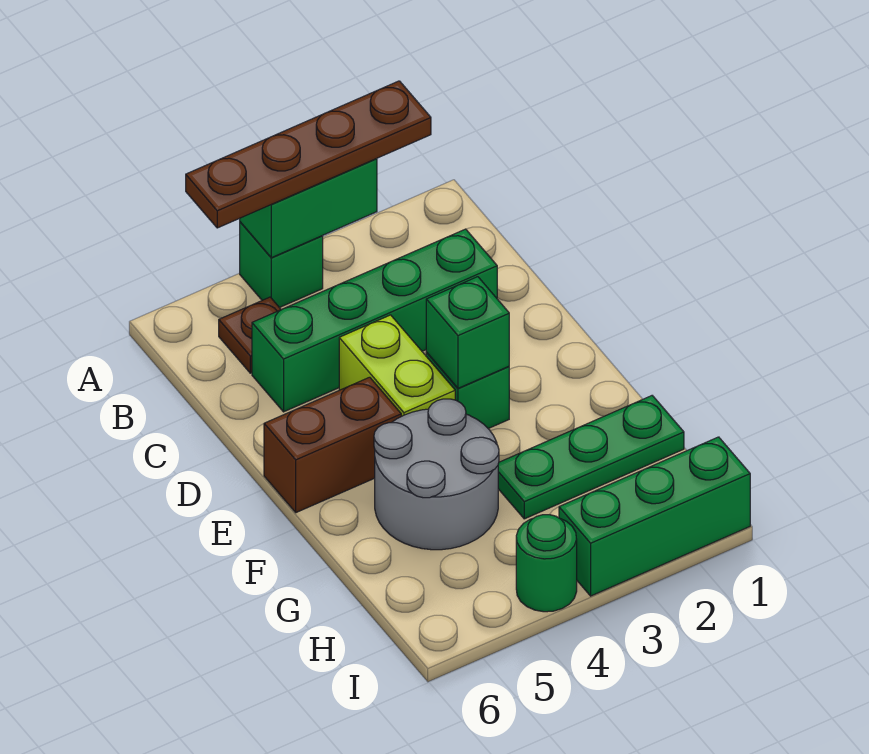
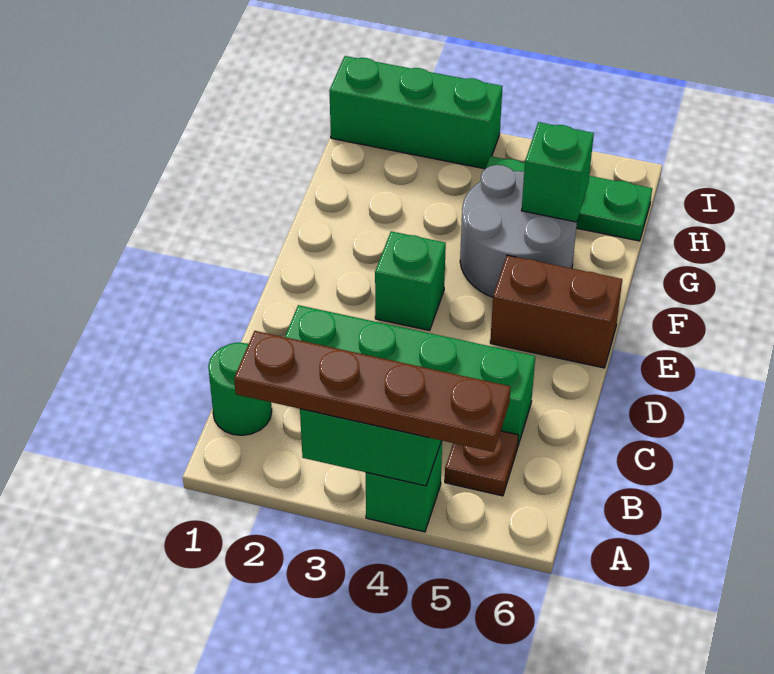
lime brick D4:E4 level 1 -> none
green brick E3 level 2 -> green brick G5 level 2
green plate G1:G3 level 1 -> green plate H4:H6 level 1
green round brick I4 level 1 -> green round brick B1 level 1

